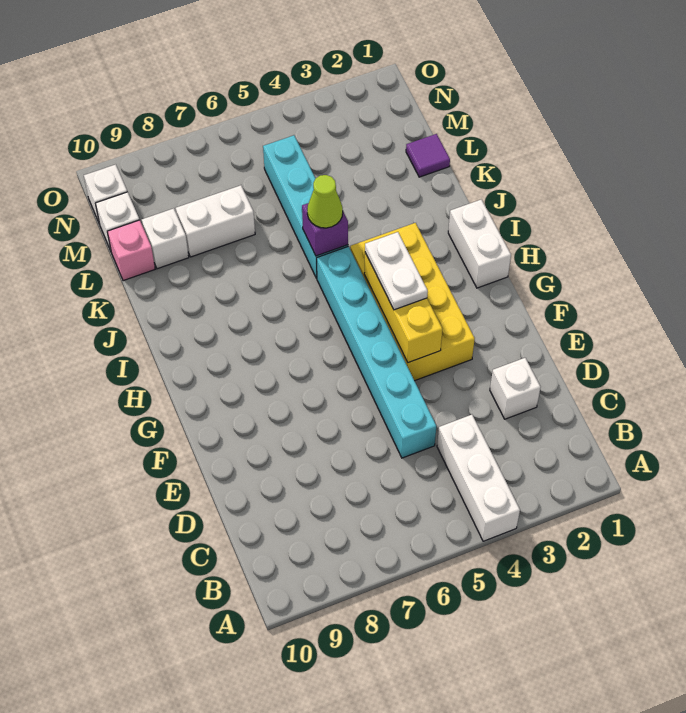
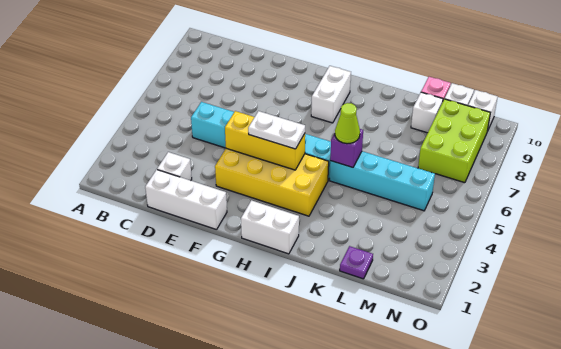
white brick A4:C4 level 1 -> white brick D1:F1 level 1
purple tile L1 level 1 -> purple plate L1 level 1
white brick L7:L8 level 1 -> white brick H8:H9 level 1
none -> lime brick M7:N9 level 1

